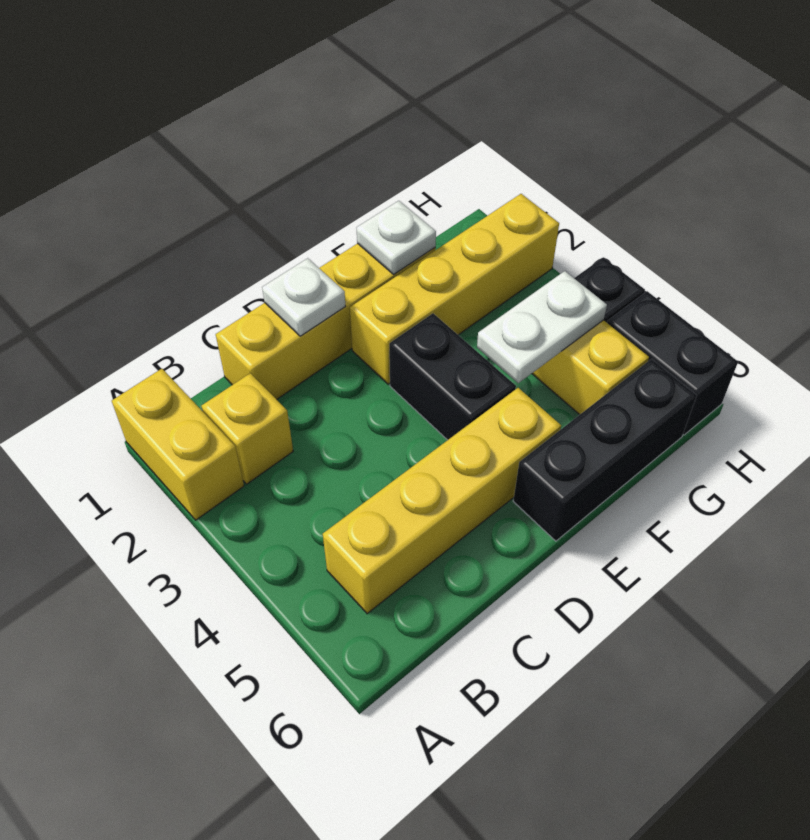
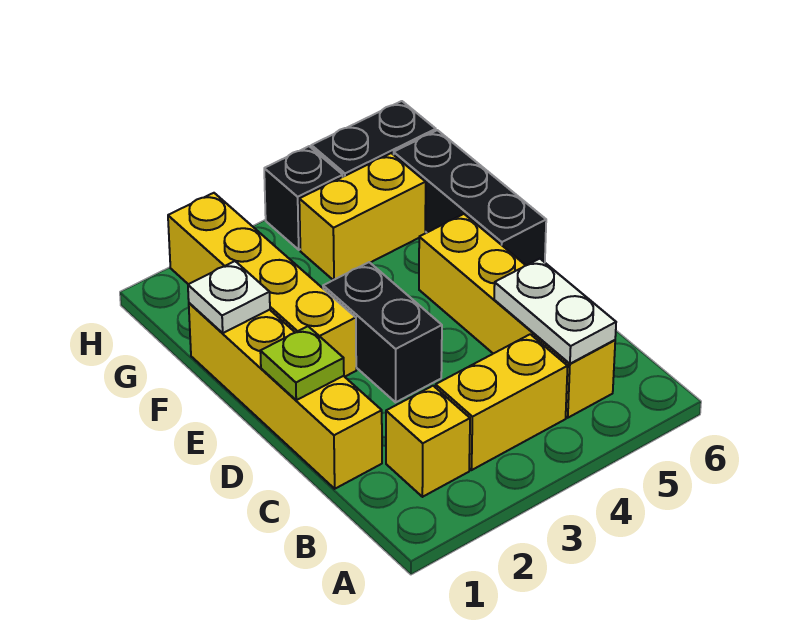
yellow brick A1:A2 level 1 -> yellow brick B3:B4 level 1
white plate D1 level 2 -> lime plate D1 level 2
black brick E3:E4 level 1 -> black brick D3:E3 level 1
white plate F4:G4 level 2 -> white plate B5:C5 level 2

